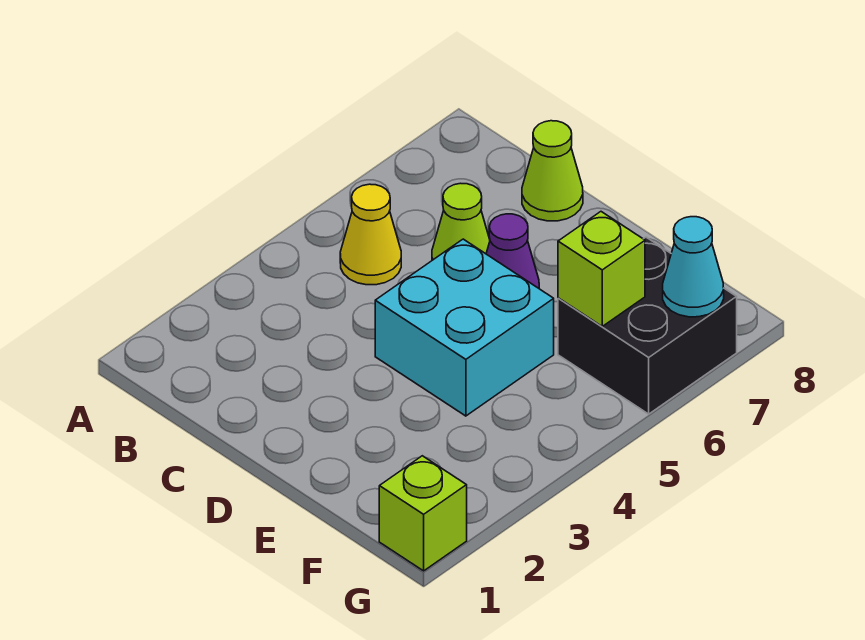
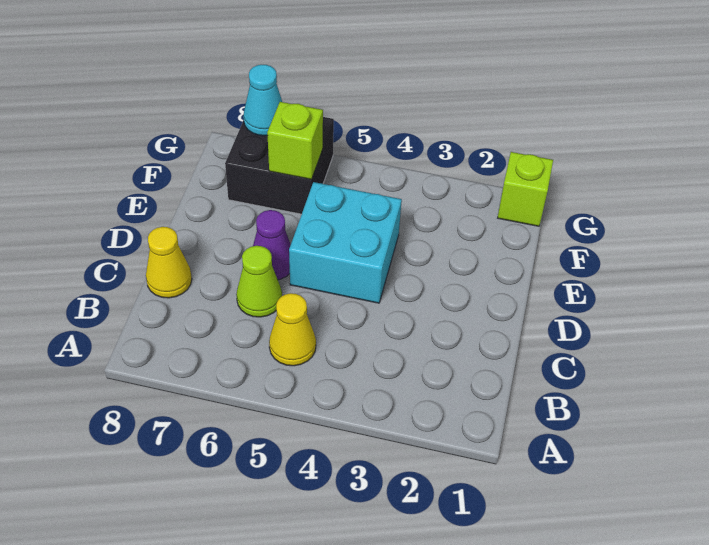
lime cone C8 level 1 -> yellow cone C8 level 1

